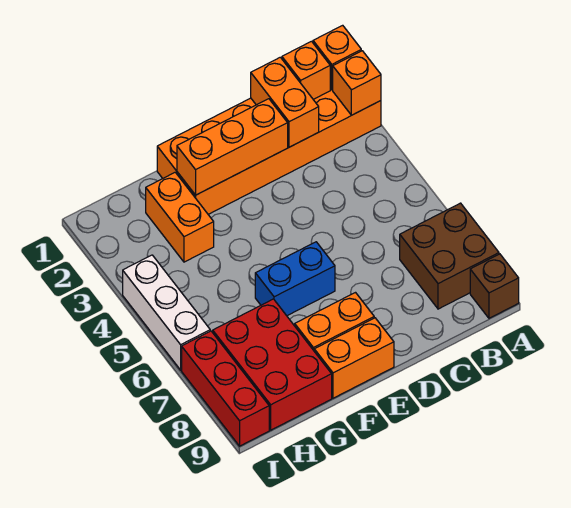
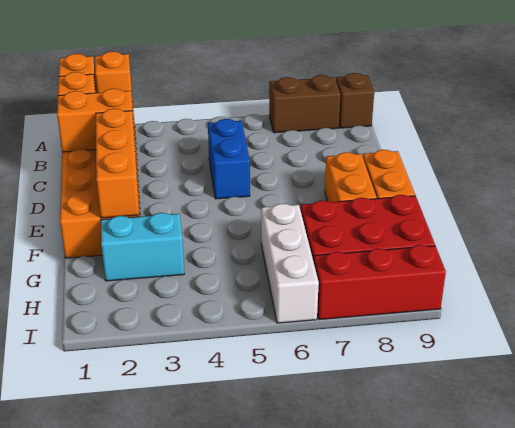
brown brick A7:B8 level 1 -> brown brick A7:A8 level 1
blue brick E6:F6 level 1 -> blue brick C5:D5 level 1
orange brick G2:G3 level 1 -> cyan brick G2:G3 level 1
white brick I4:I6 level 1 -> white brick G6:I6 level 1

